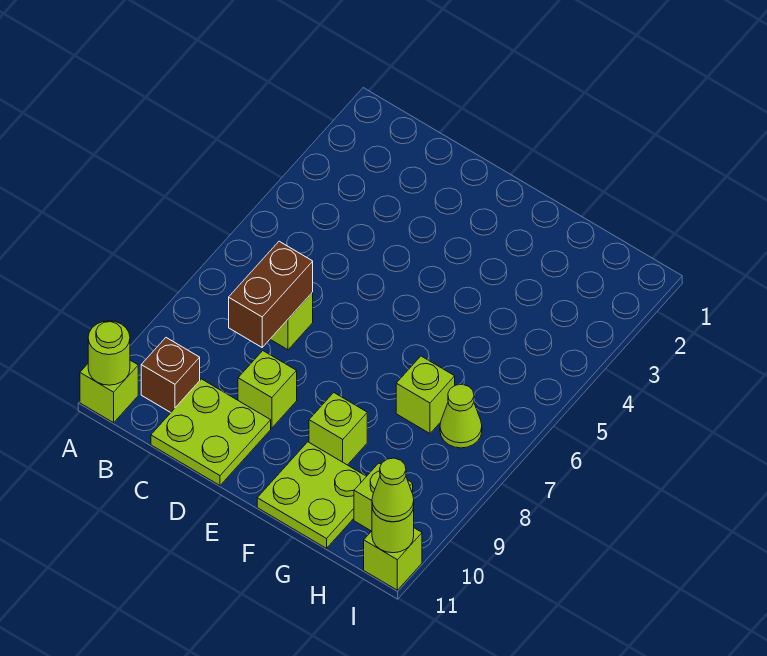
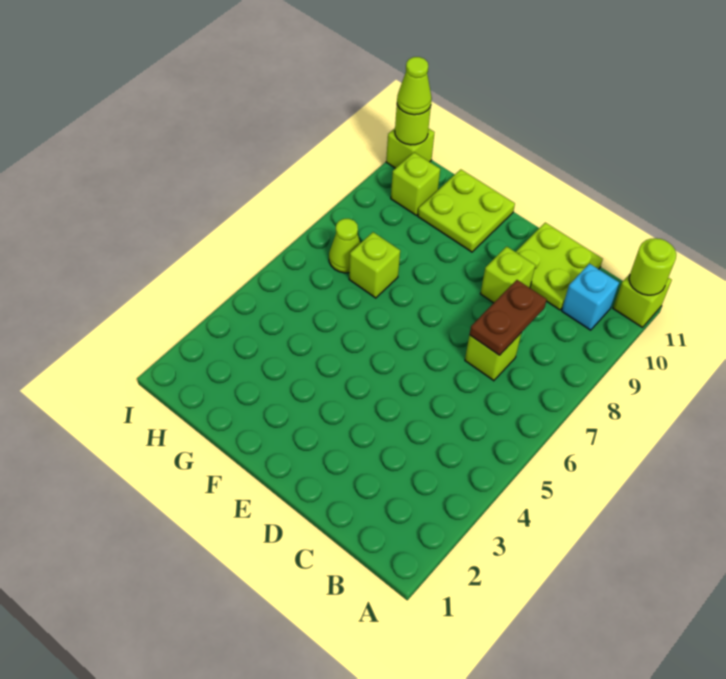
brown brick B10 level 1 -> cyan brick B10 level 1
brown brick C7:C8 level 2 -> brown plate C7:C8 level 2
lime brick F9 level 1 -> none

